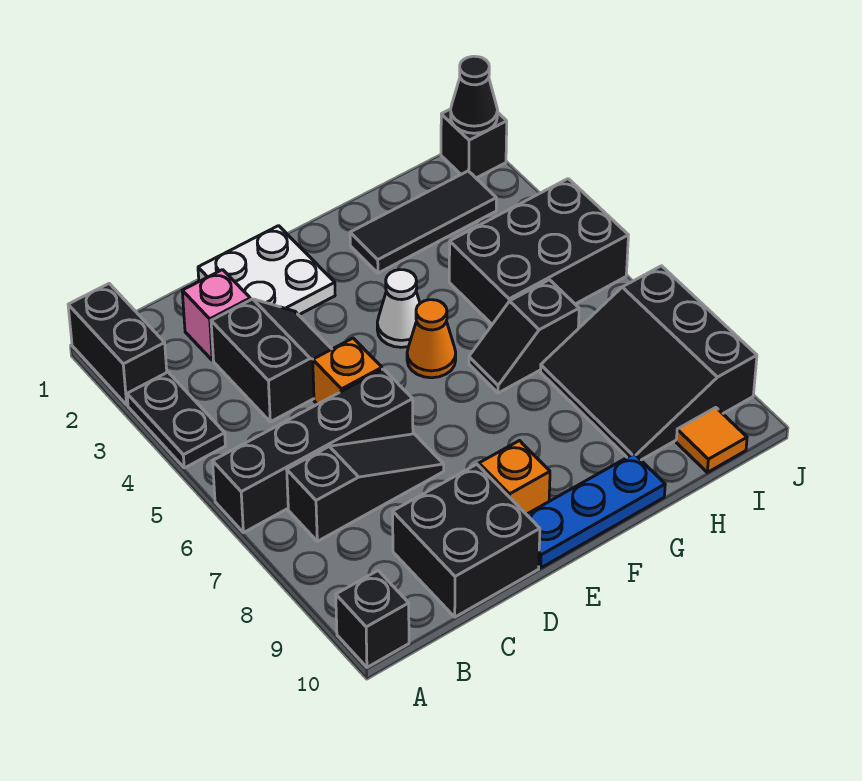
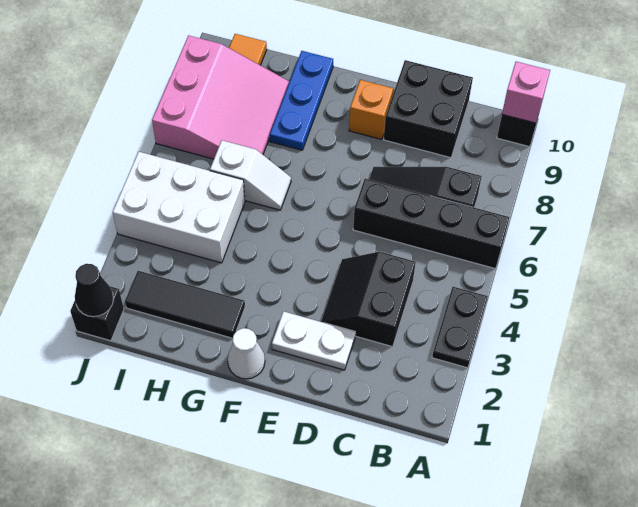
black brick A1:A2 level 1 -> none
pink brick C2 level 1 -> pink brick A10 level 2
white plate D1:E2 level 1 -> white plate D2:E2 level 1
orange brick D5 level 1 -> none
blue plate E10:G10 level 1 -> blue plate G8:G10 level 1
white cone F4 level 1 -> white cone F1 level 1
orange cone F5 level 1 -> none
black slope G6:H6 level 1 top H -> white slope G6:H6 level 1 top H
black brick H4:J5 level 1 -> white brick H4:J5 level 1
black slope H7:J9 level 1 top J -> pink slope H7:J9 level 1 top J

